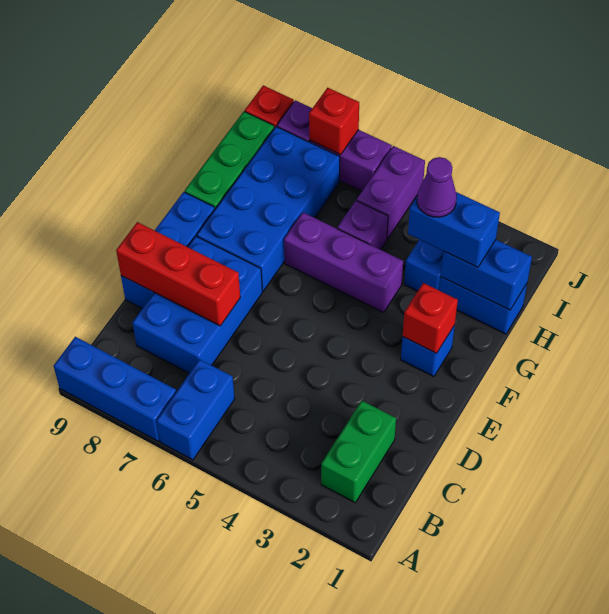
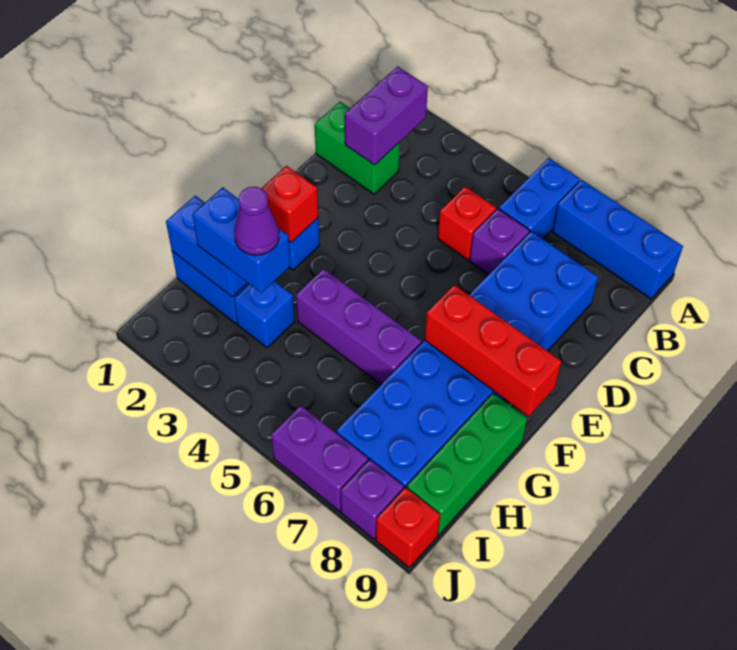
green brick B2:C2 level 1 -> green brick C1:C2 level 1
red brick D7:D9 level 2 -> red brick F7:F9 level 2
blue brick D9:F9 level 1 -> none
purple brick H5 level 1 -> purple brick C6 level 1
purple brick I5:J5 level 1 -> purple brick B2:C2 level 2
red brick J7 level 2 -> red brick C5 level 1

